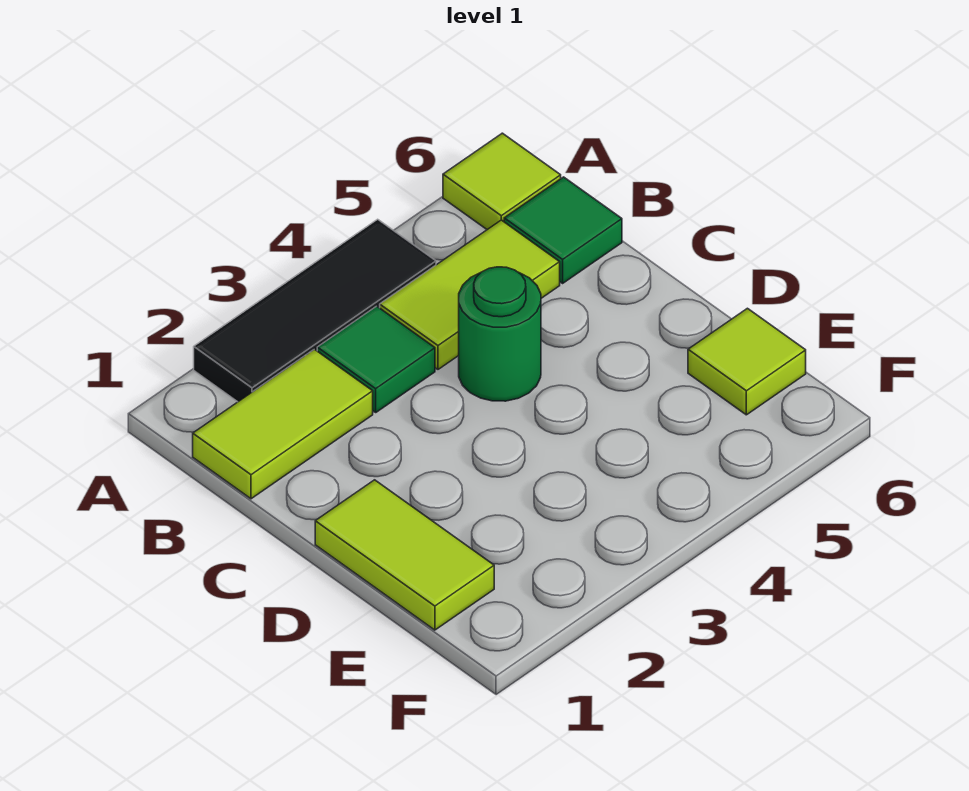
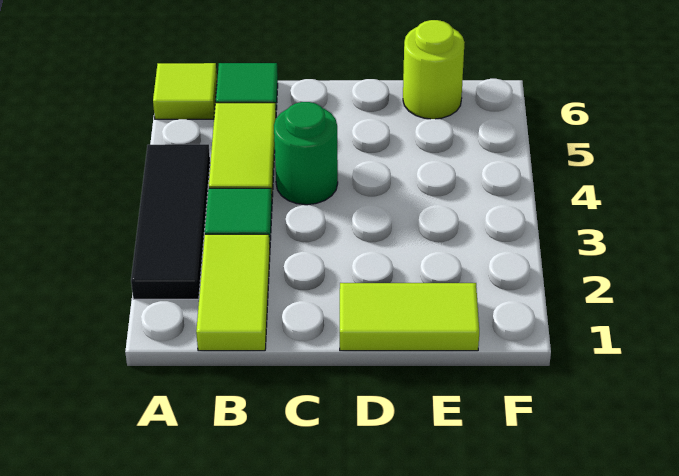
lime tile E6 level 1 -> lime round brick E6 level 1

